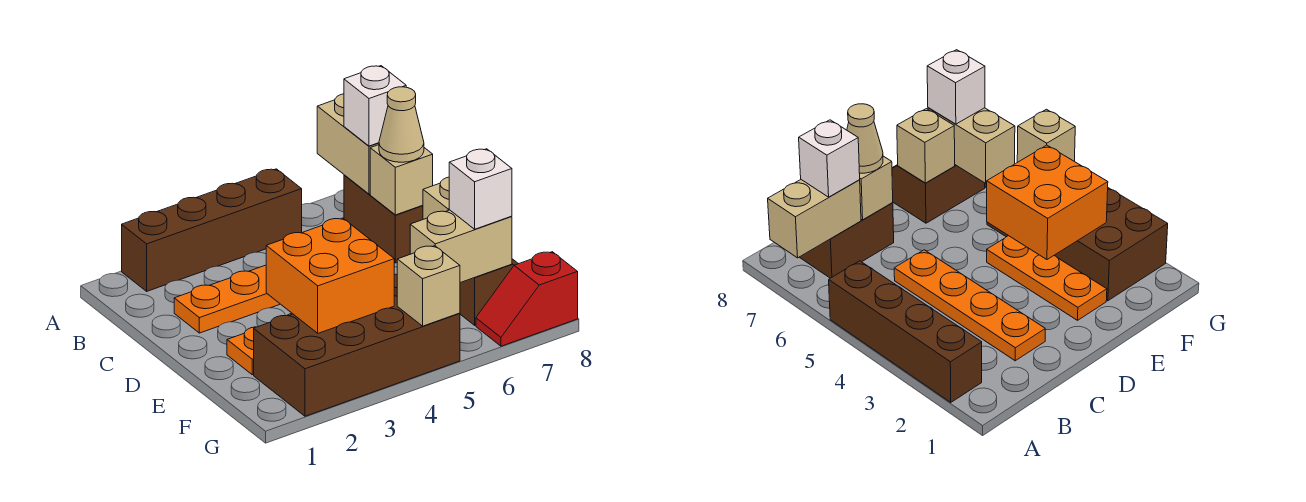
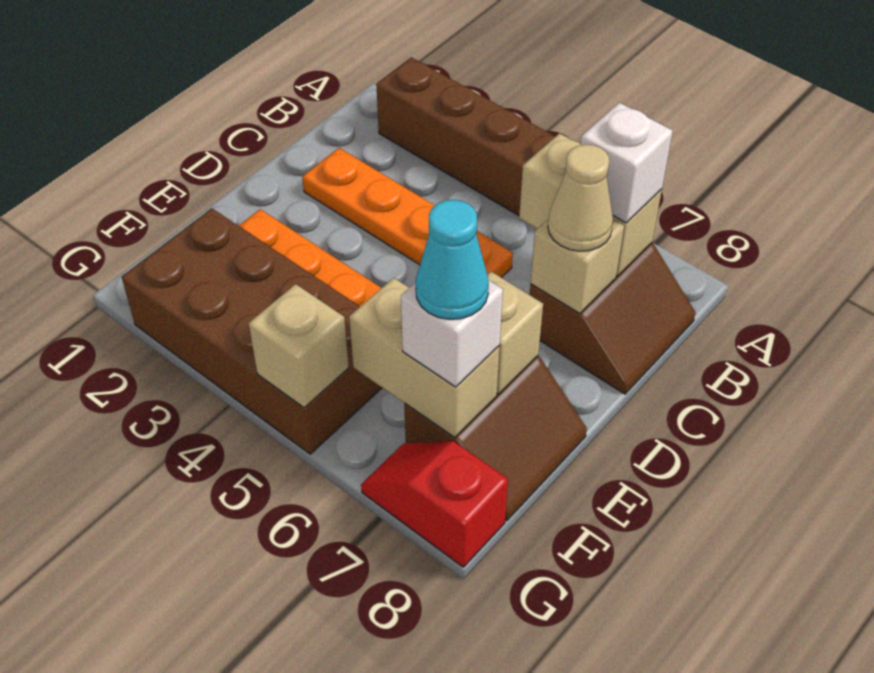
tan brick A7:B7 level 2 -> tan brick B6:B7 level 2
orange brick E3:F4 level 2 -> none
none -> cyan cone F7 level 4

